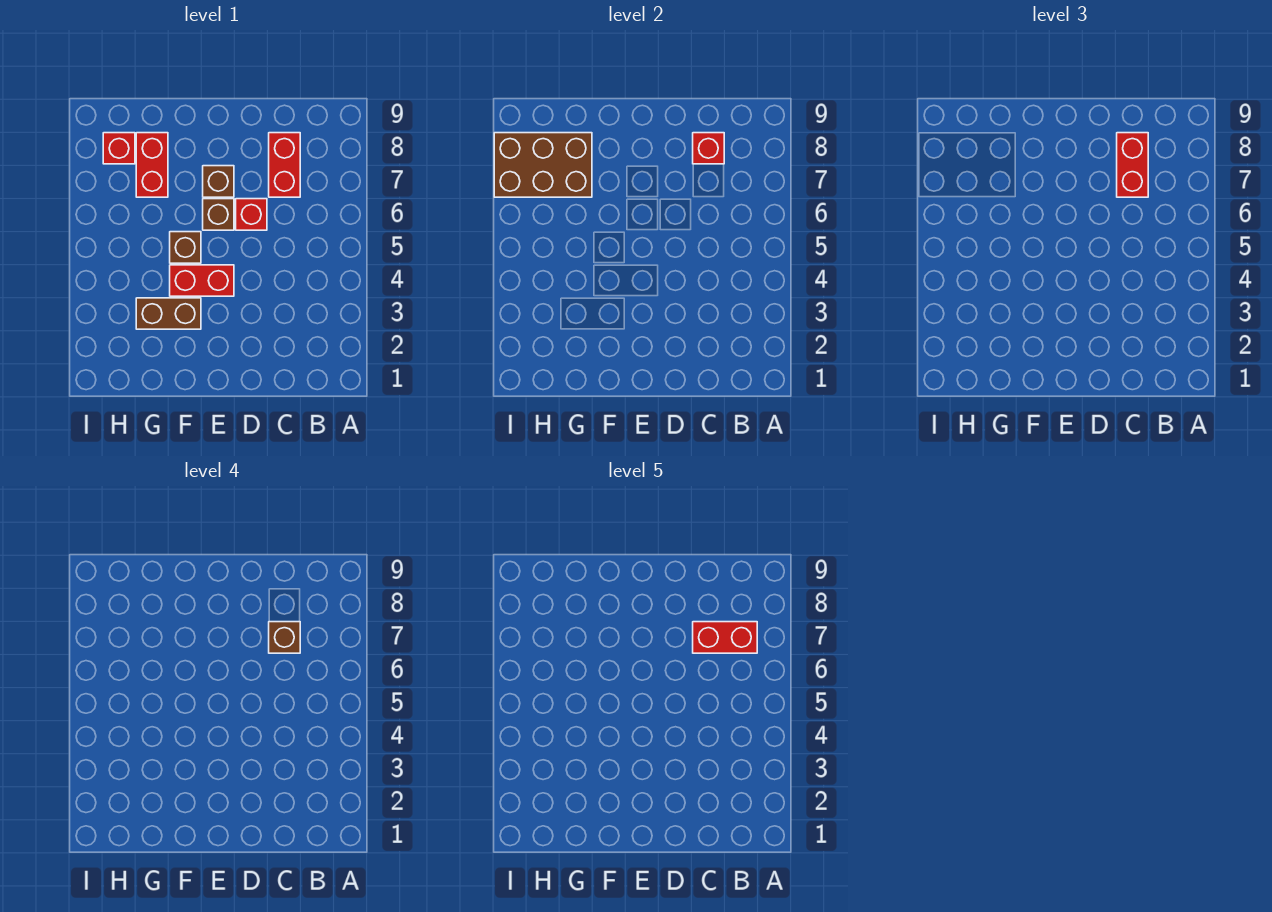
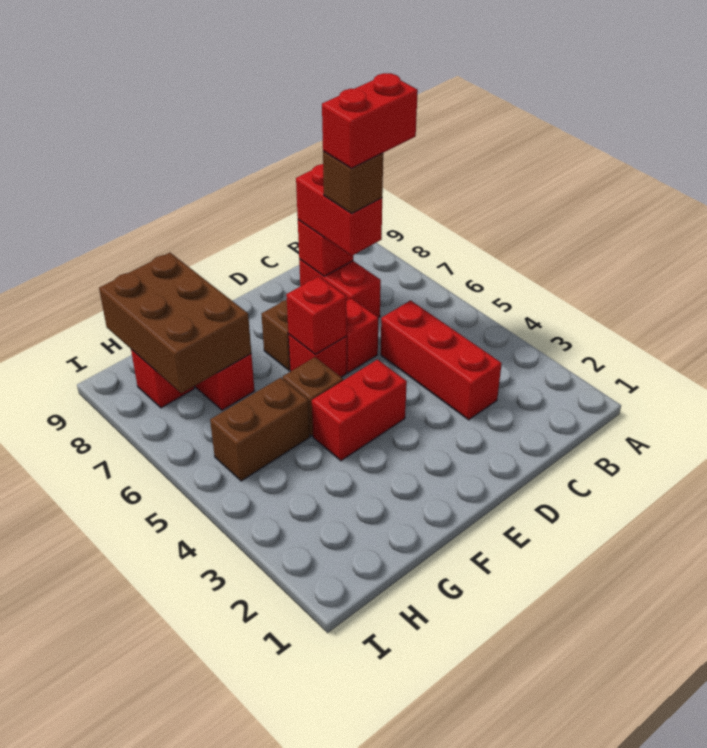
none -> red brick C3:C5 level 1
brown brick E6 level 1 -> red brick E6 level 1
none -> red brick E6 level 2
brown brick F3:G3 level 1 -> brown brick G5:H5 level 1
brown brick G7:I8 level 2 -> brown brick G7:H9 level 2

